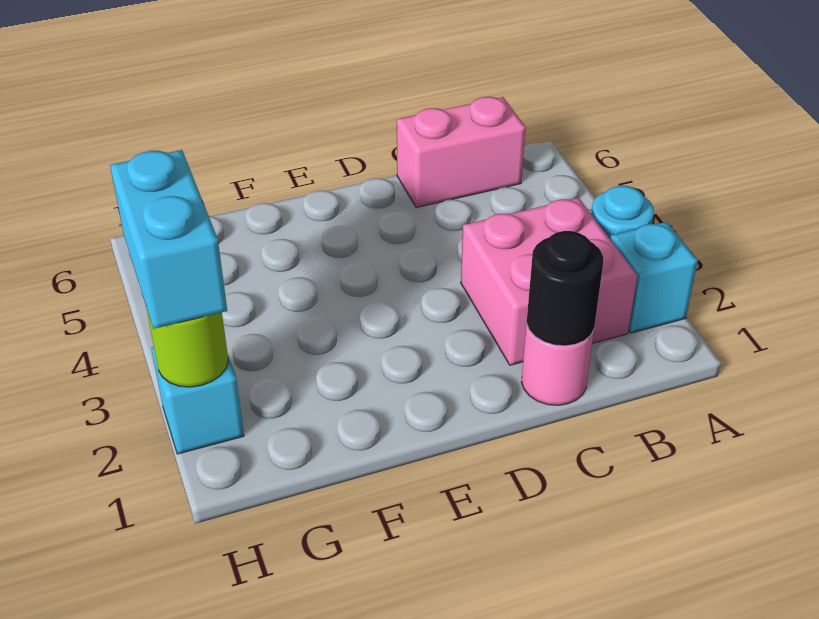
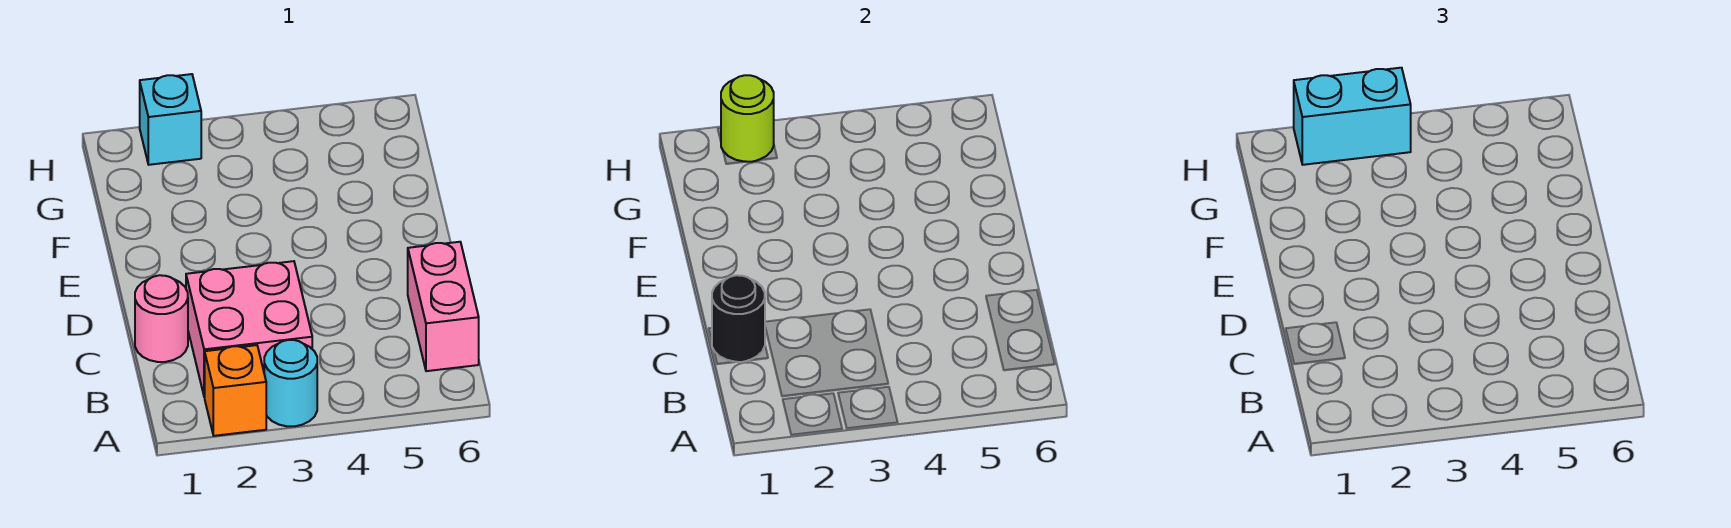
cyan brick A2 level 1 -> orange brick A2 level 1

